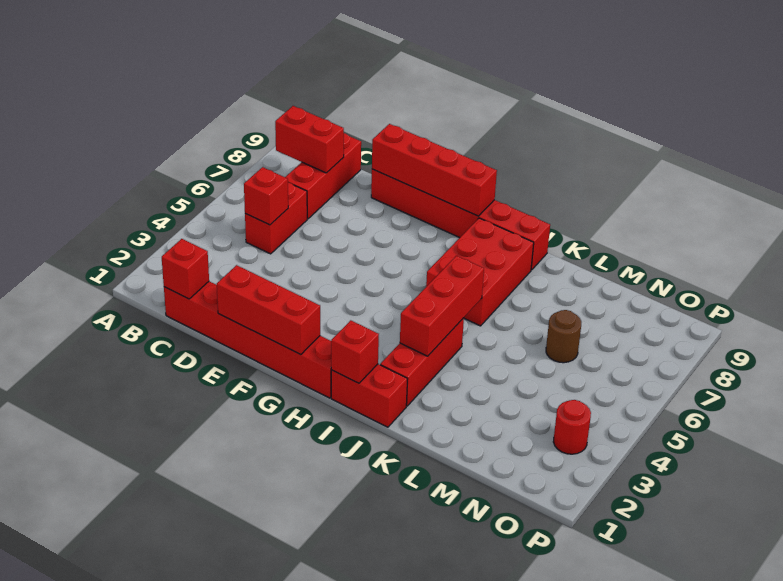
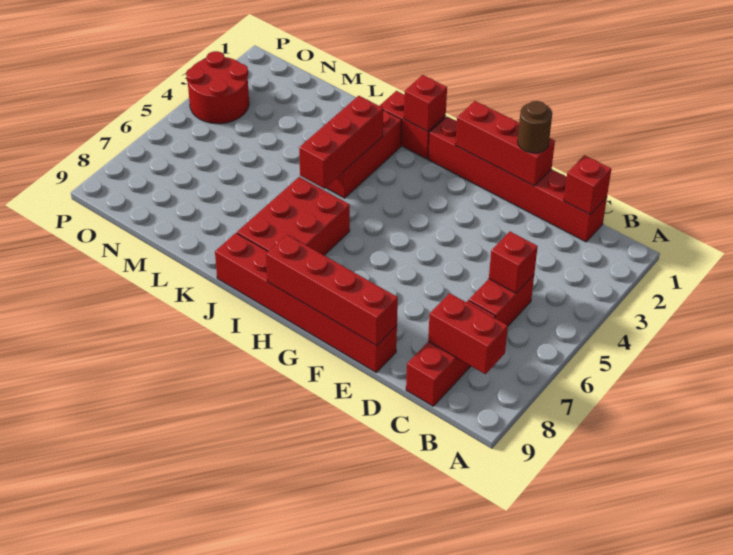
brown round brick M6 level 1 -> brown round brick E1 level 3
red round brick O3 level 1 -> red round brick O3:P4 level 1

